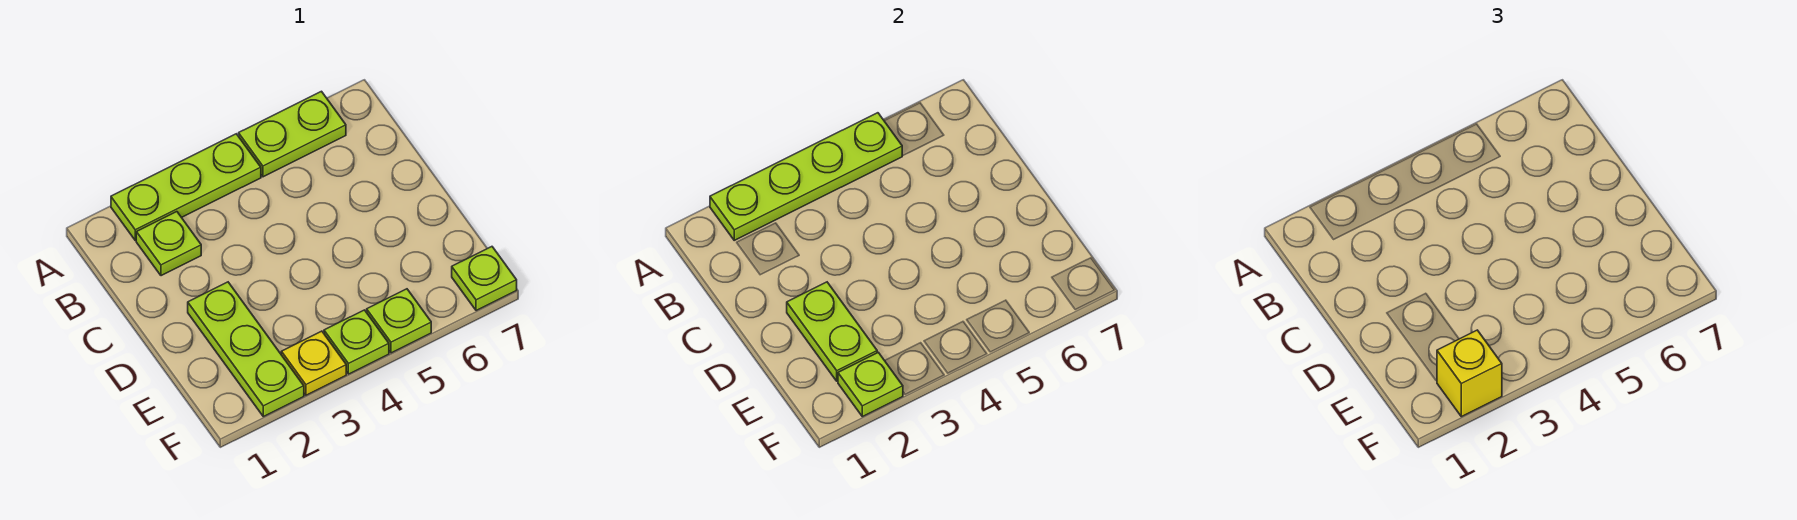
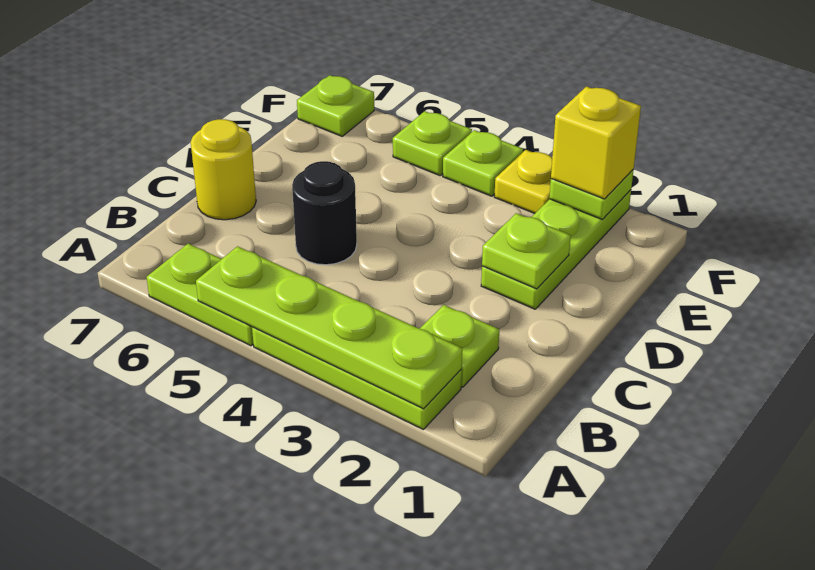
none -> black round brick C5 level 1
none -> yellow round brick C7 level 1
lime plate D2:E2 level 2 -> lime plate D2 level 2

